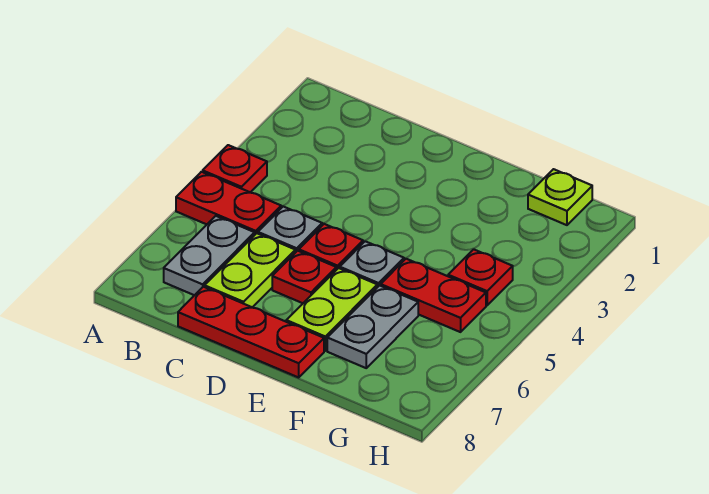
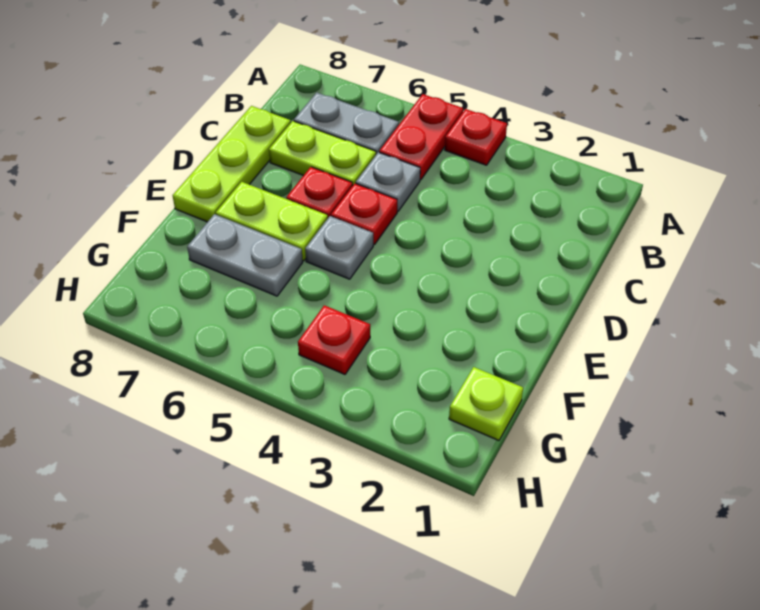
red plate C8:E8 level 1 -> lime plate C8:E8 level 1
red plate F5:G5 level 1 -> none

